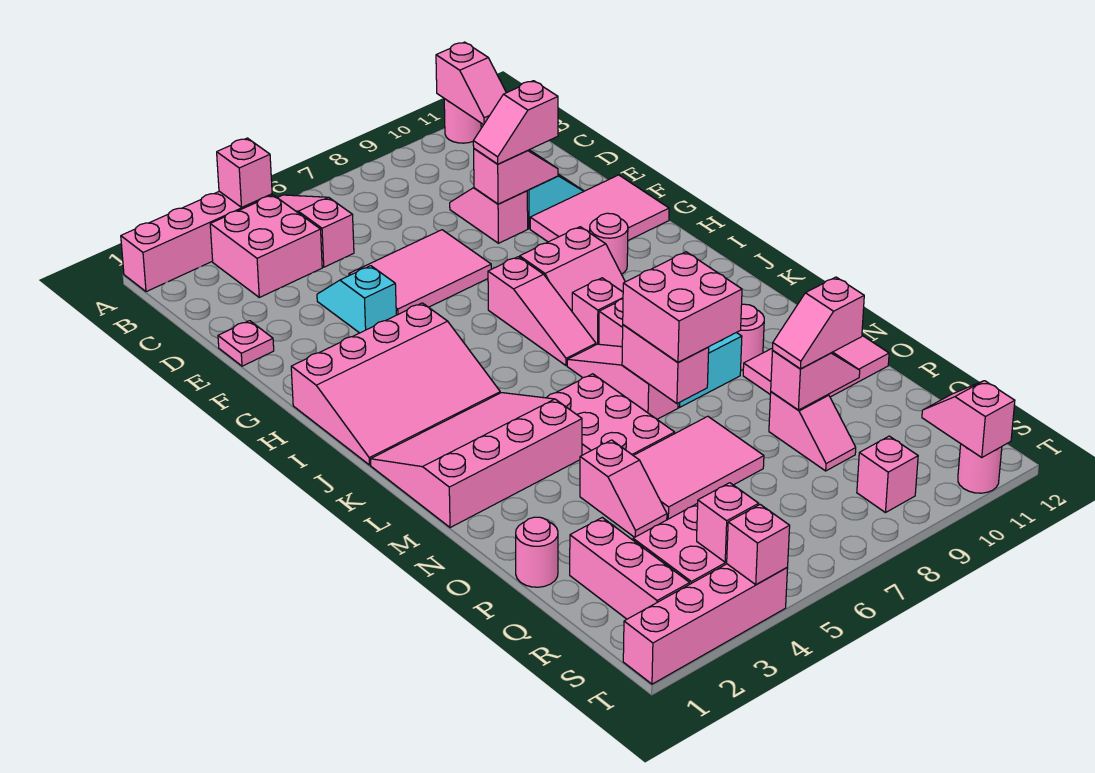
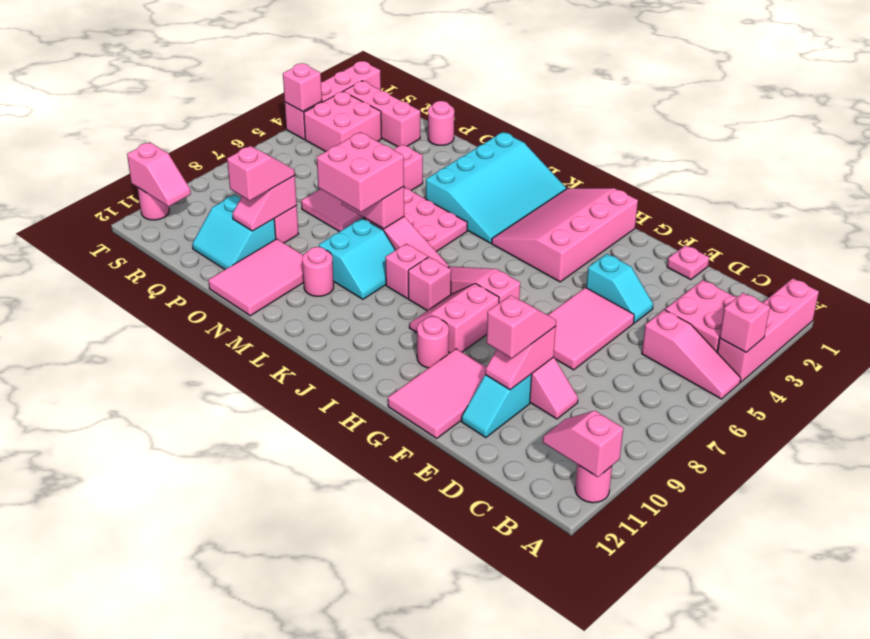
pink slope K1:M4 level 1 top M -> cyan slope K1:M4 level 1 top M
none -> cyan slope P10:Q11 level 1 top 10
pink brick S4 level 2 -> none
pink brick S9 level 1 -> none

